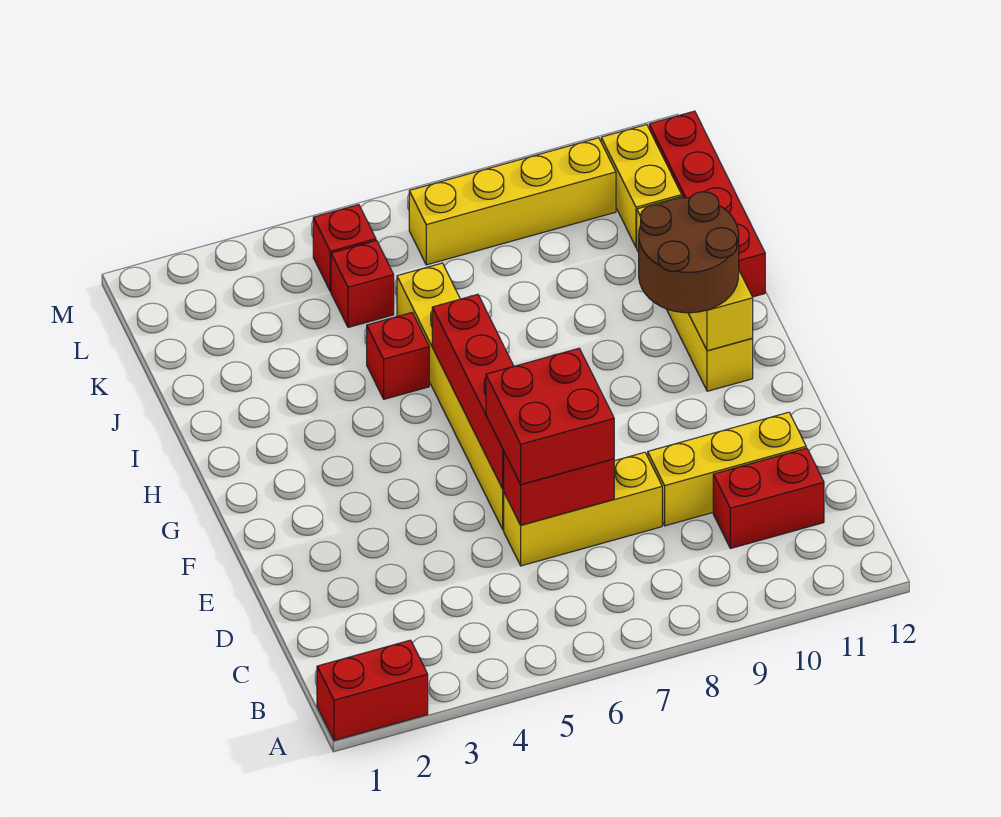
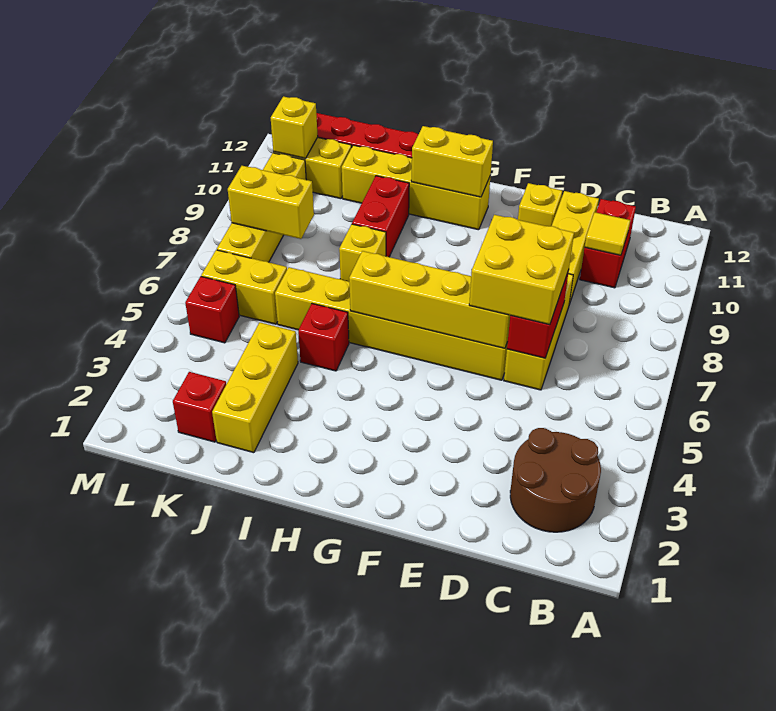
red brick A1:A2 level 1 -> red brick I9:I10 level 1
none -> yellow tile C10 level 2
red brick D6:E7 level 3 -> yellow brick D6:E7 level 3
red brick E6:H6 level 2 -> yellow brick E6:H6 level 2
none -> yellow brick E11 level 1
brown round brick G10:H11 level 3 -> brown round brick B2:C3 level 1
none -> yellow brick I8 level 1
none -> yellow brick J2:J4 level 1
red brick K5 level 1 -> red brick K2 level 1
none -> yellow brick K6:L6 level 1
none -> yellow brick K8:L8 level 2
none -> yellow brick L11 level 2

